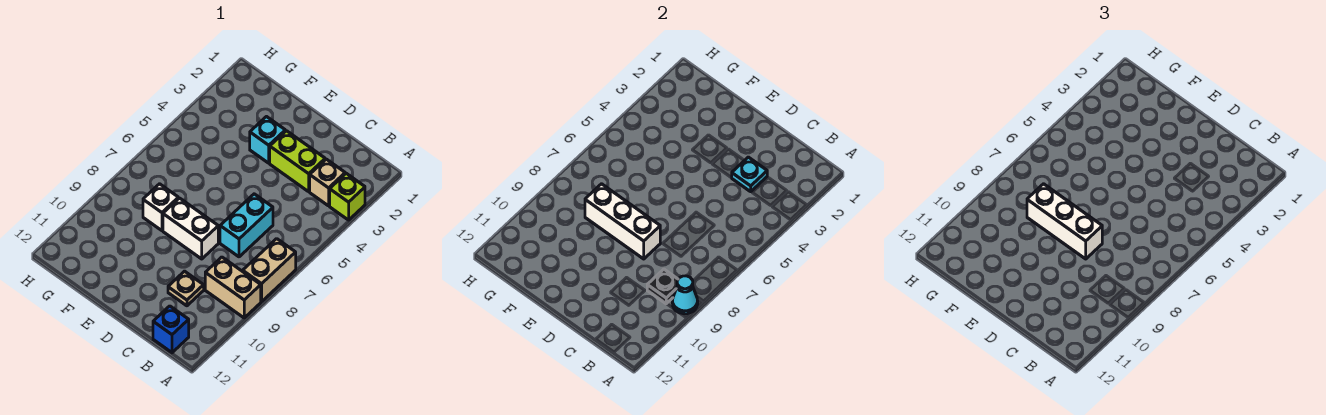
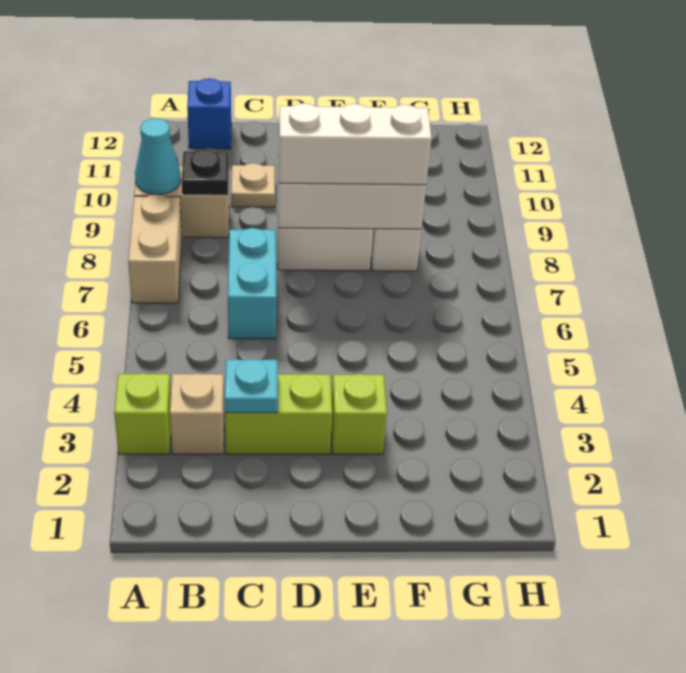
cyan brick E3 level 1 -> lime brick E3 level 1

